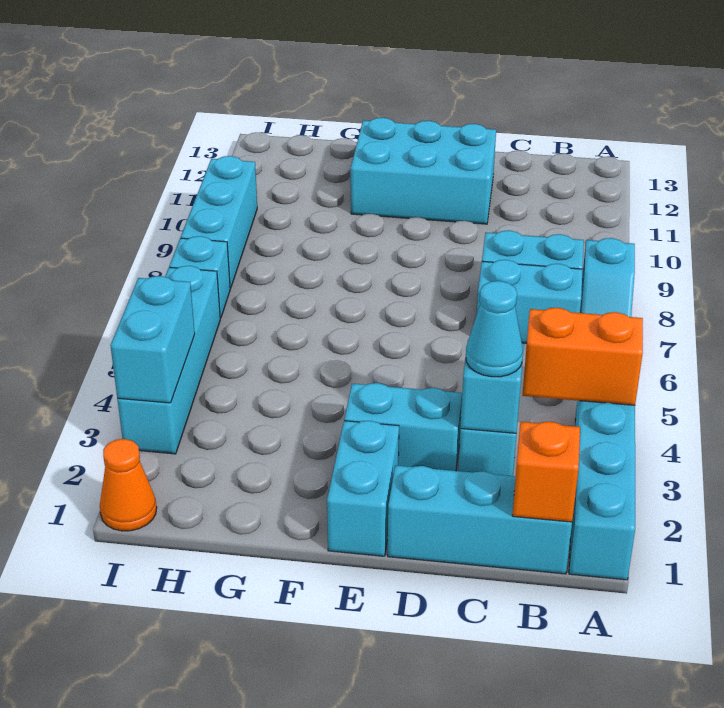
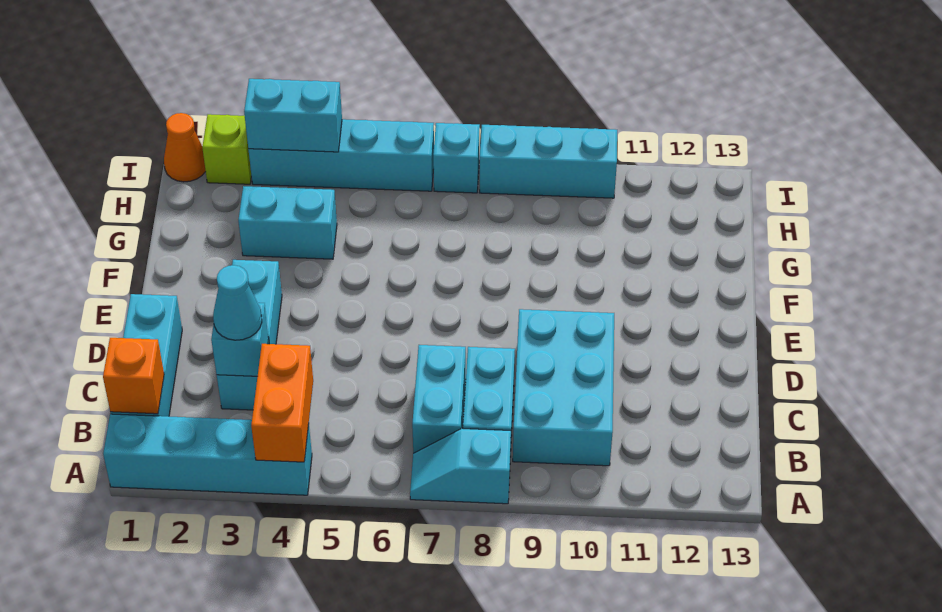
cyan brick D11:F12 level 1 -> cyan brick B9:D10 level 1
cyan brick E1:E2 level 1 -> cyan brick G3:G4 level 1
none -> lime brick I2 level 1

